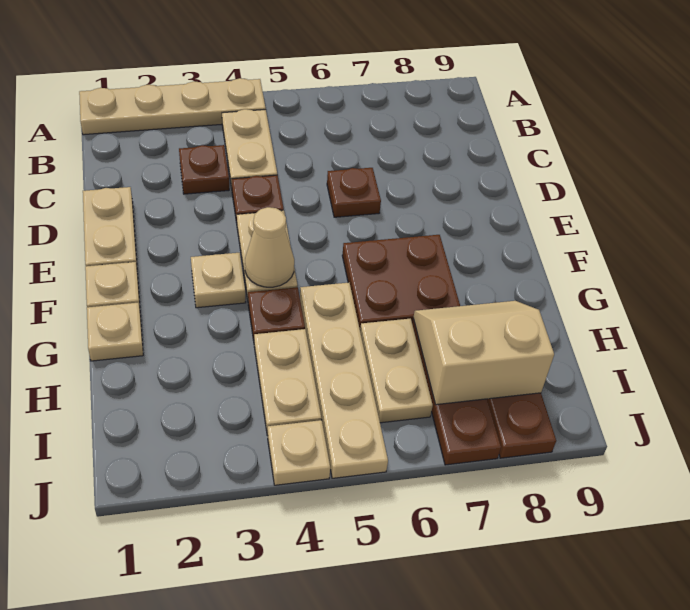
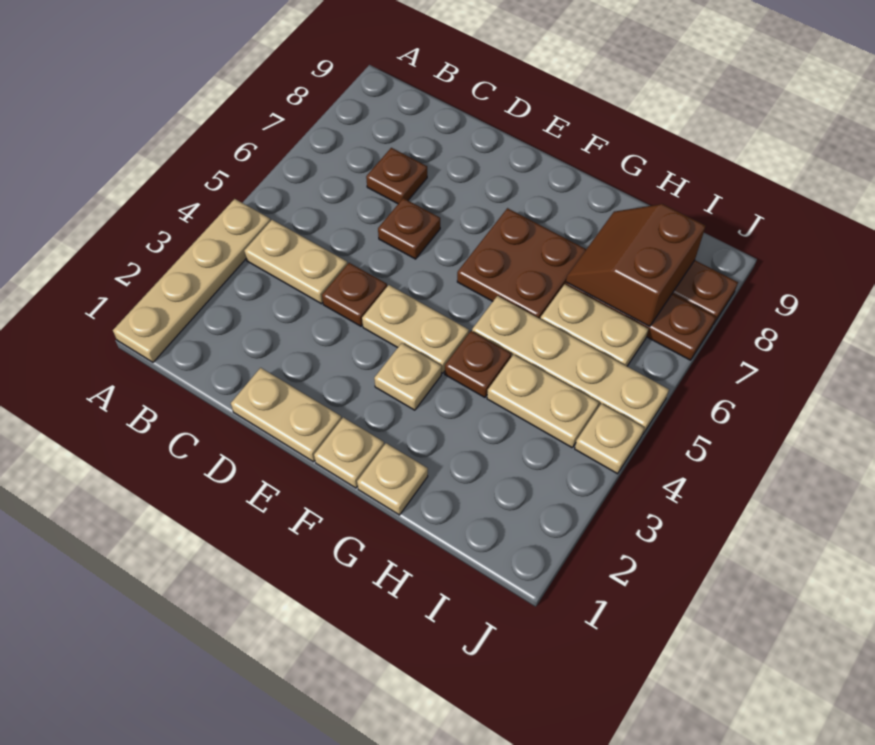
brown plate C3 level 1 -> brown plate C7 level 1
tan cone F4 level 2 -> none
tan slope H7:I8 level 2 top I -> brown slope H7:I8 level 2 top I

